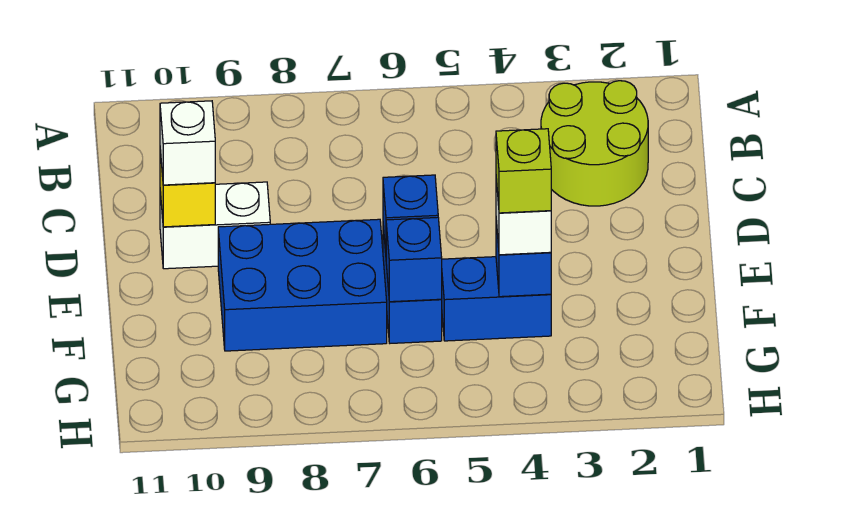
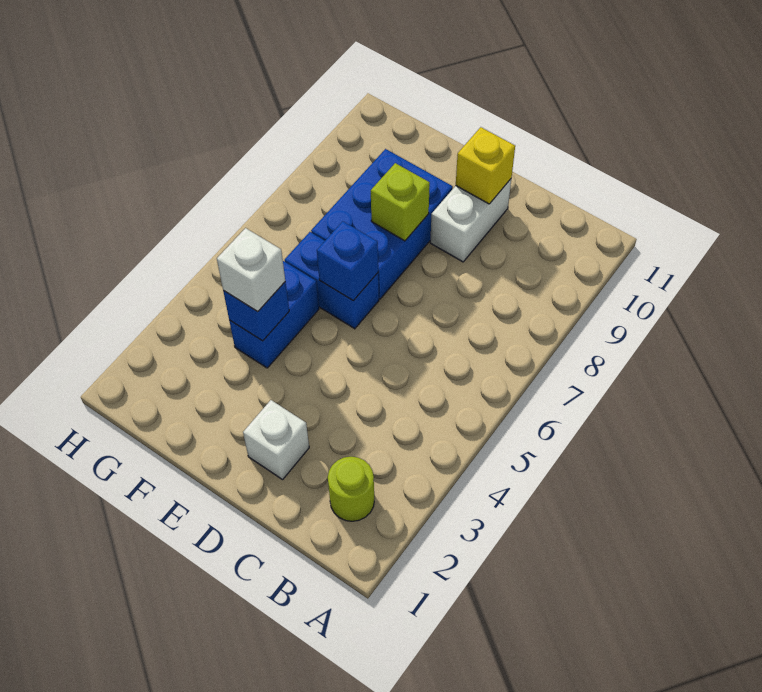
lime round brick B2:C3 level 1 -> lime round brick B2 level 1
white brick D10 level 3 -> white brick D2 level 1
lime brick F4 level 4 -> lime brick E8 level 2
blue brick F6 level 2 -> none

